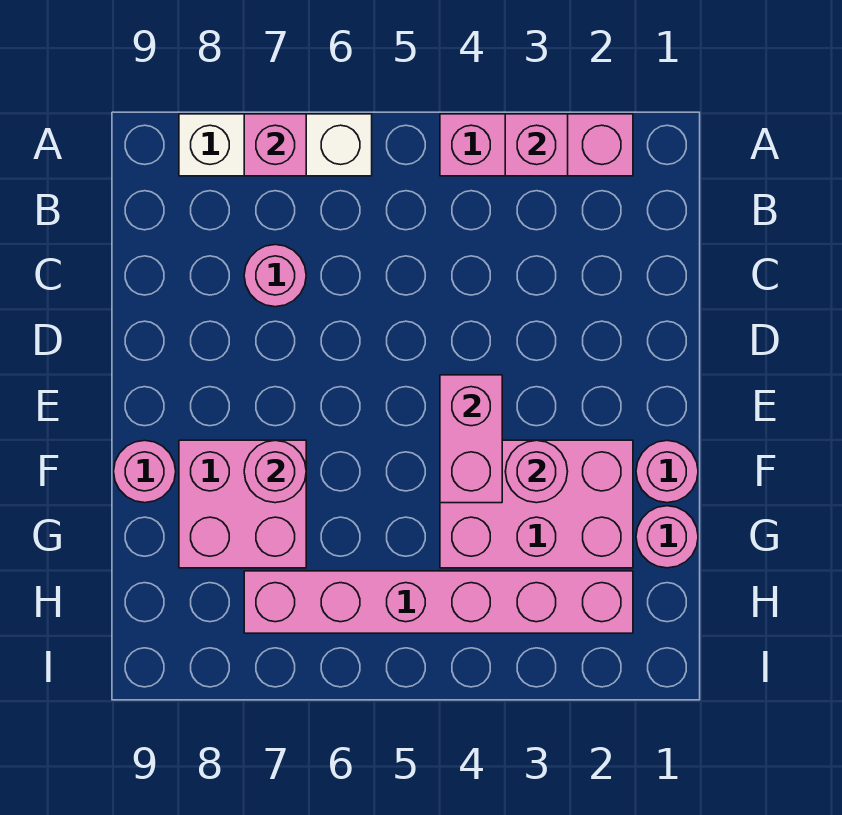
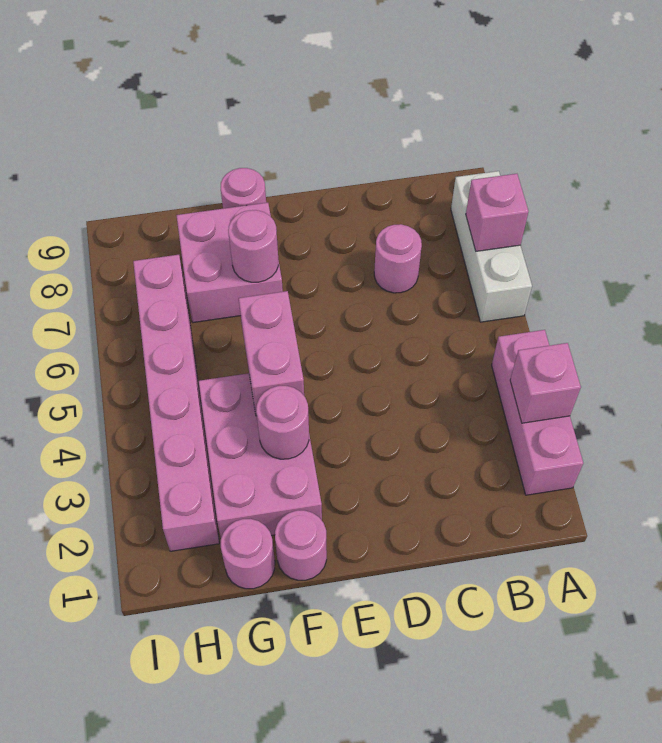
pink brick E4:F4 level 2 -> pink brick F4:F5 level 2

